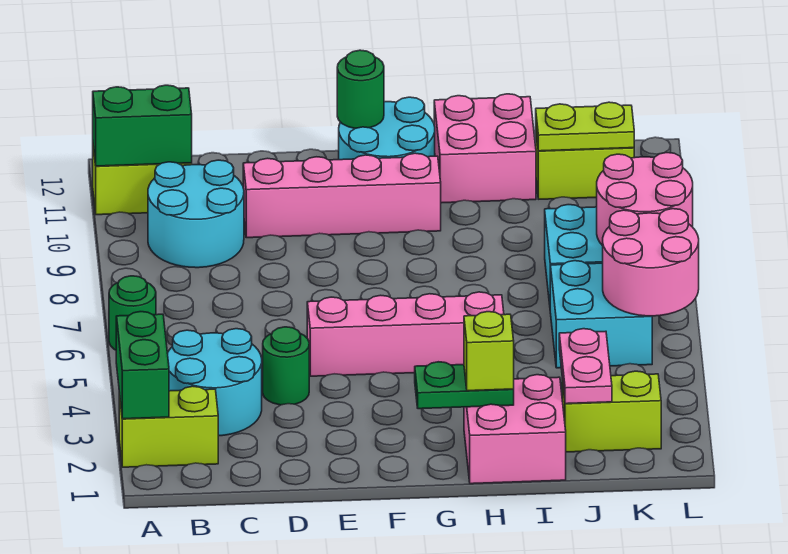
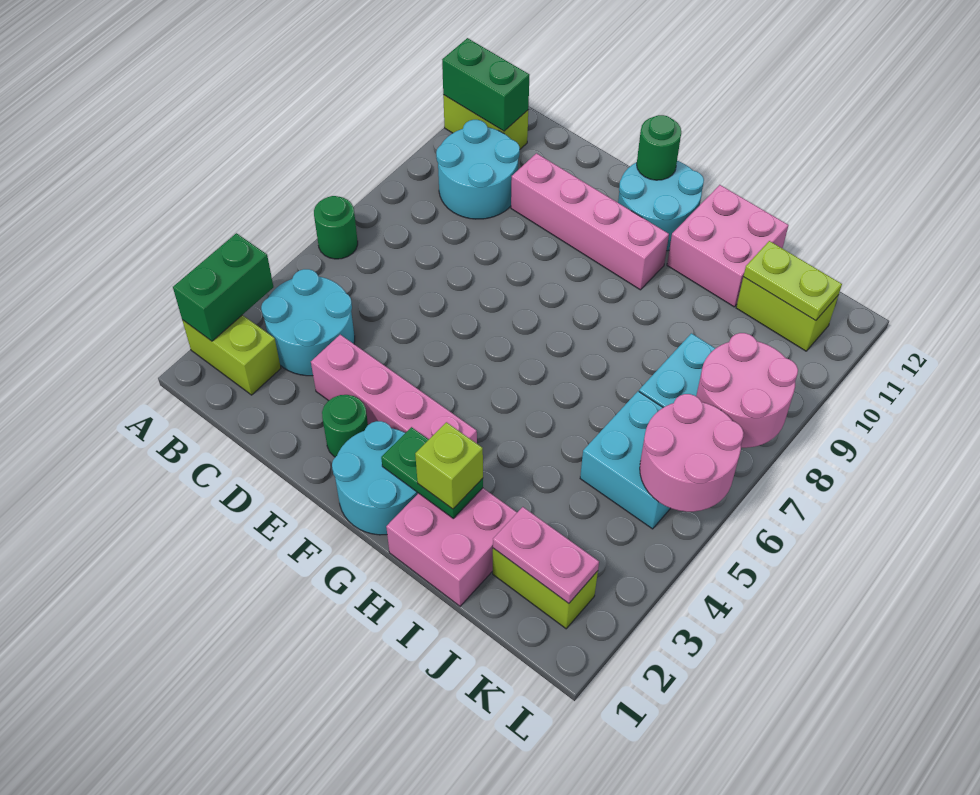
green round brick D4 level 1 -> green round brick E2 level 1
pink brick E5:H5 level 1 -> pink brick D3:G3 level 1
none -> cyan round brick F1:G2 level 1
pink plate J2:J3 level 2 -> pink plate J2:K2 level 2

